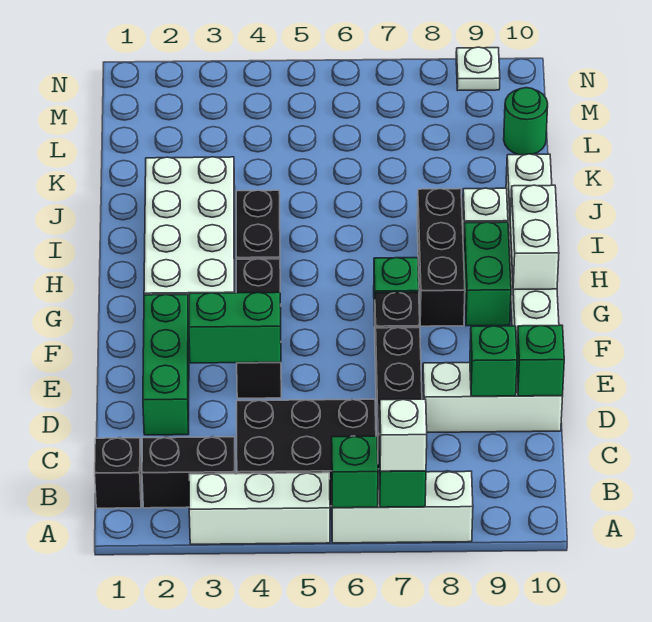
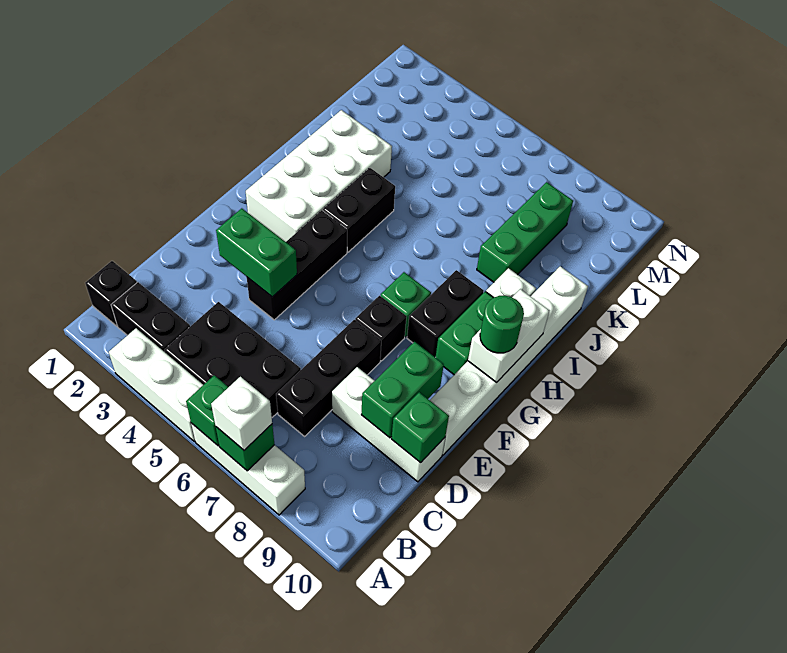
green brick D2:F2 level 1 -> green brick J8:L8 level 1
green brick D9 level 2 -> green brick D9:E9 level 2
black brick G8:I8 level 1 -> black brick G8:H8 level 1
green round brick L10 level 1 -> green round brick G10 level 3
white plate N9 level 1 -> none

